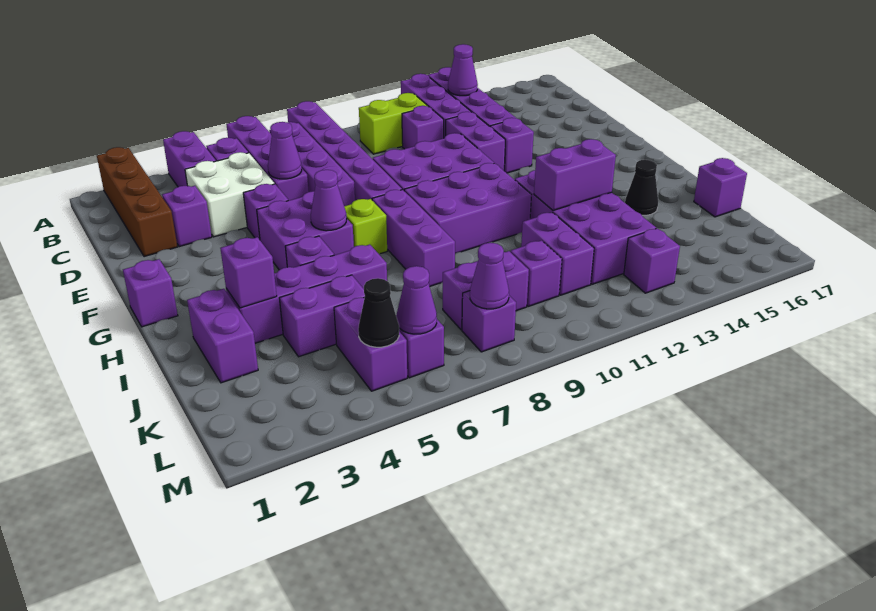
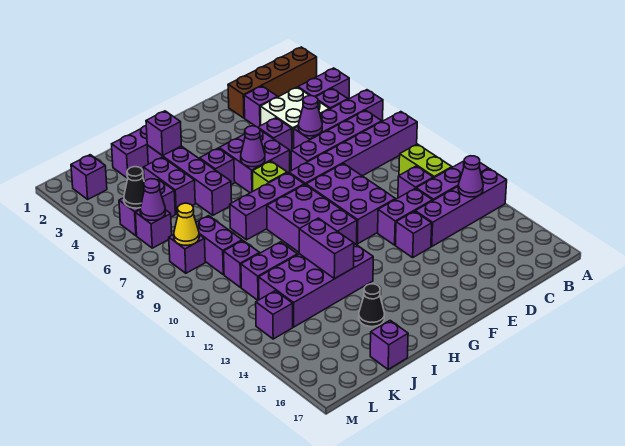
purple brick G1 level 1 -> purple brick L2 level 1
purple cone L8 level 2 -> yellow cone L8 level 2

